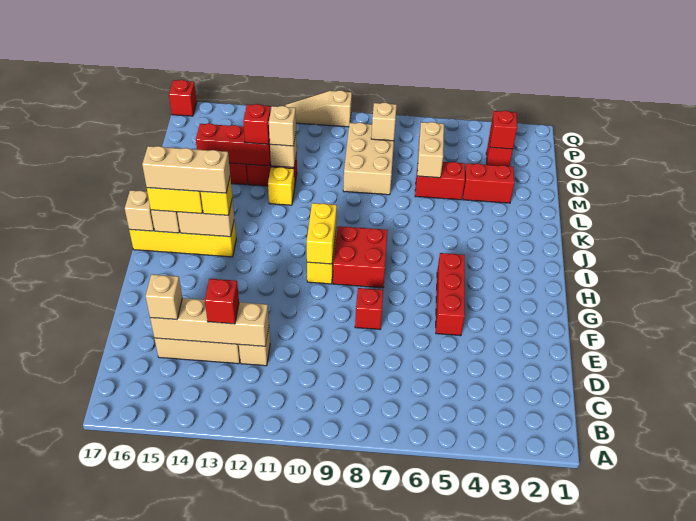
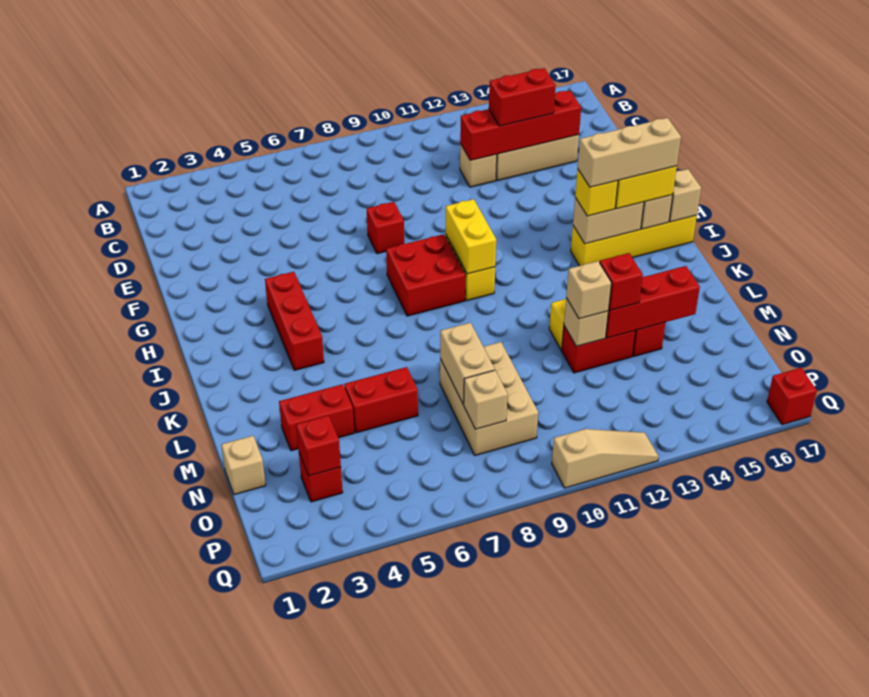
tan brick D12:D15 level 2 -> red brick D12:D15 level 2
red brick D13 level 3 -> red brick D13:D14 level 3
tan brick D15 level 3 -> tan brick N1 level 1
red brick F5:H5 level 1 -> red brick H4:J4 level 1
tan brick M6:N6 level 2 -> tan brick M8:N8 level 2

